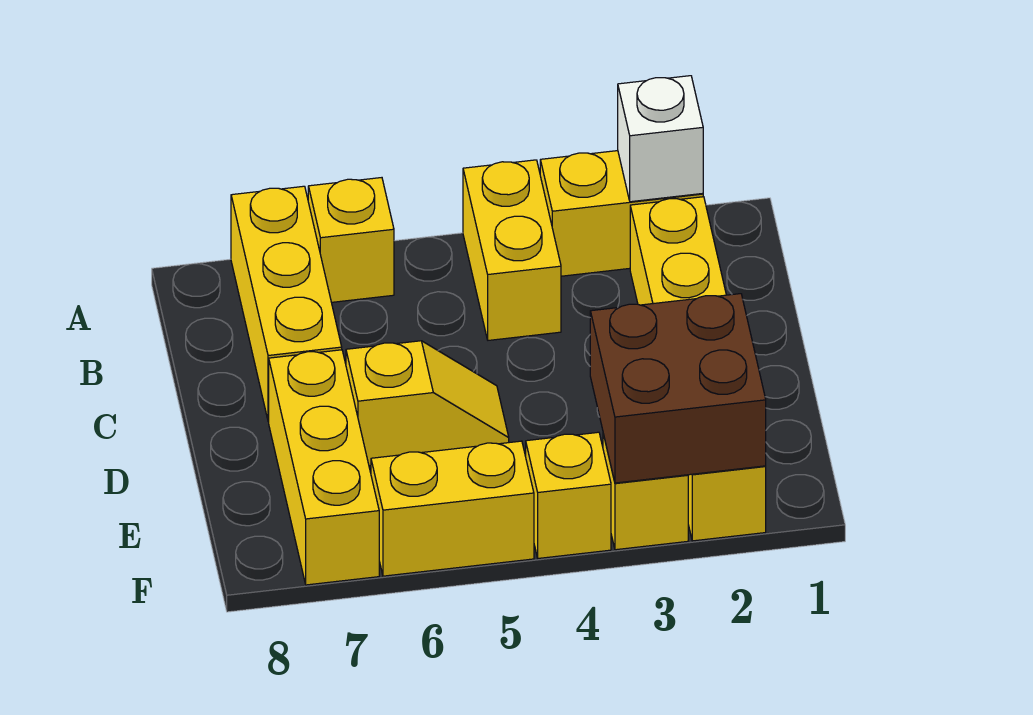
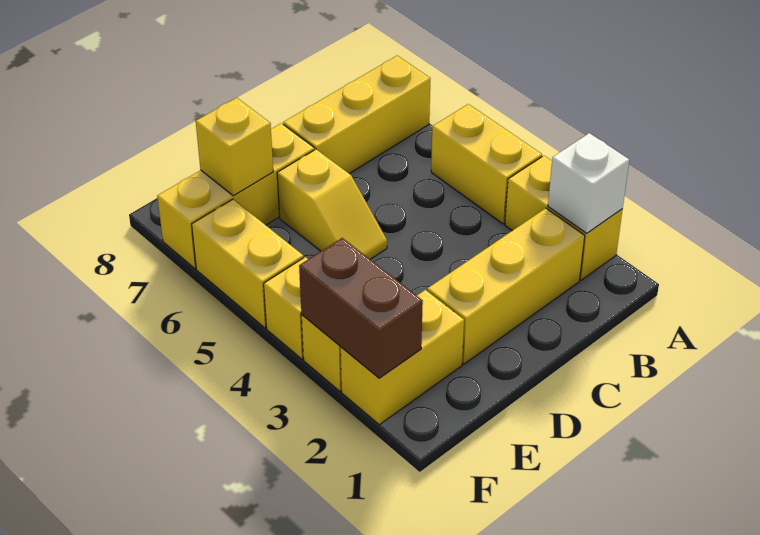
yellow brick A4:B4 level 1 -> yellow brick A4:A5 level 1
yellow brick A6 level 1 -> yellow brick E7 level 2
brown brick E2:F3 level 2 -> brown brick F2:F3 level 2

